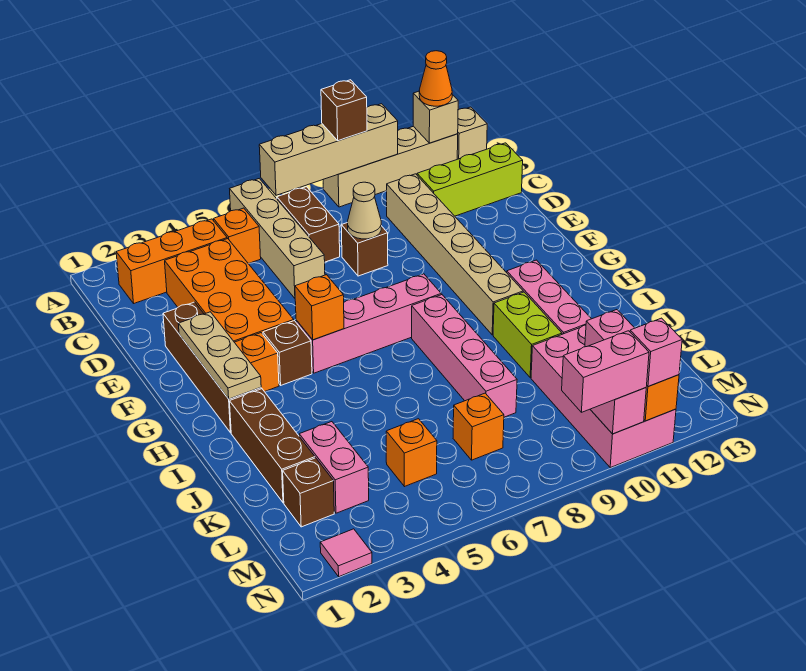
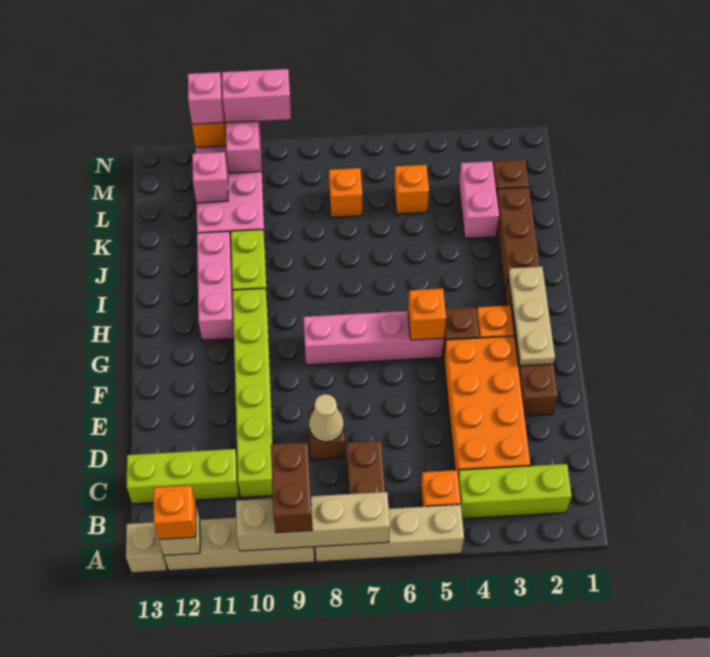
tan brick A6:D6 level 1 -> tan brick A5:A8 level 1
brown brick A9 level 3 -> brown brick A9:B9 level 3
orange cone A12 level 3 -> orange brick A12 level 3
orange brick B2:B4 level 1 -> lime brick B2:B4 level 1
tan brick C10:H10 level 1 -> lime brick C10:H10 level 1
pink brick H8:K8 level 1 -> none
pink tile N2 level 1 -> none

